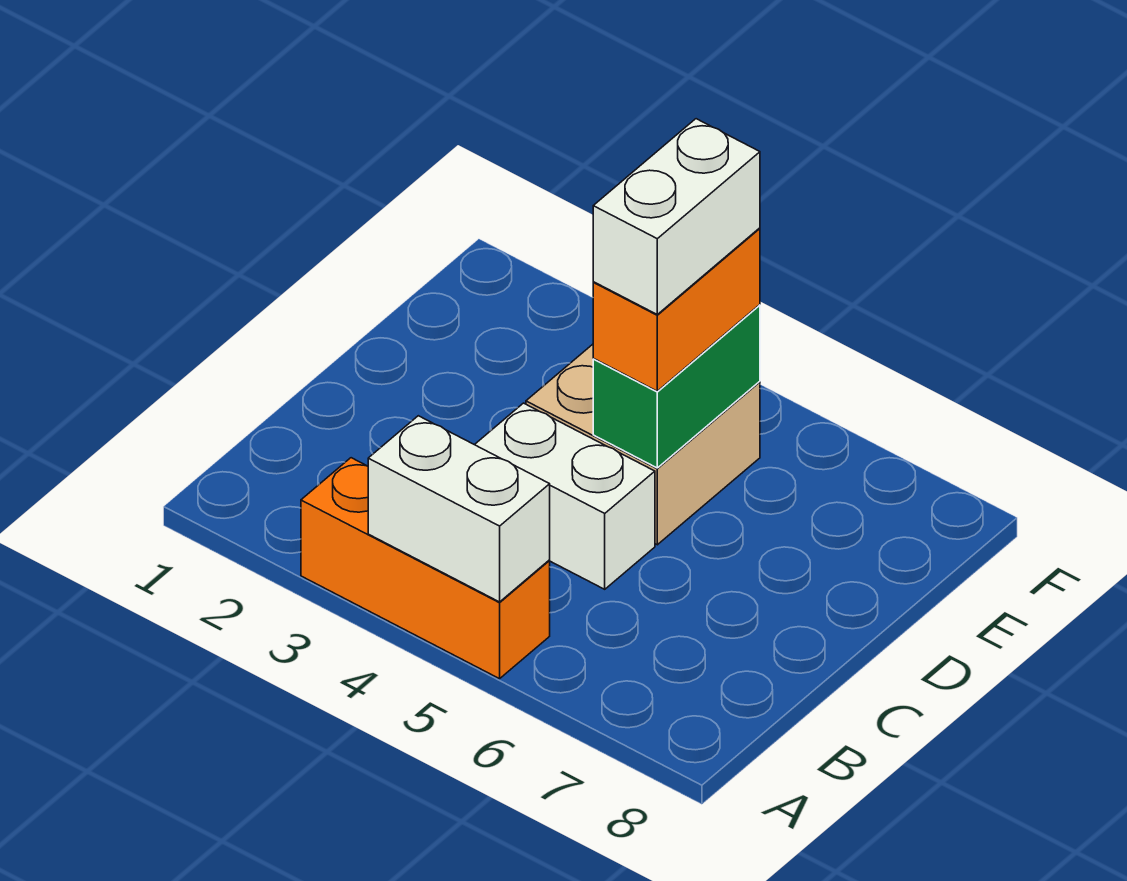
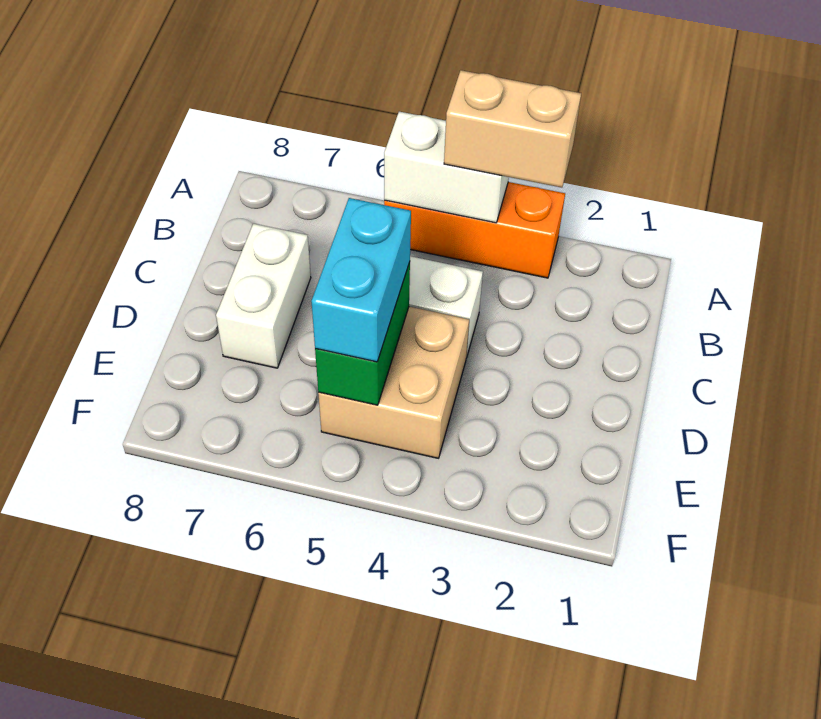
none -> tan brick A3:A4 level 3
orange brick D5:E5 level 3 -> cyan brick D5:E5 level 3
white brick D5:E5 level 4 -> white brick C7:D7 level 1

